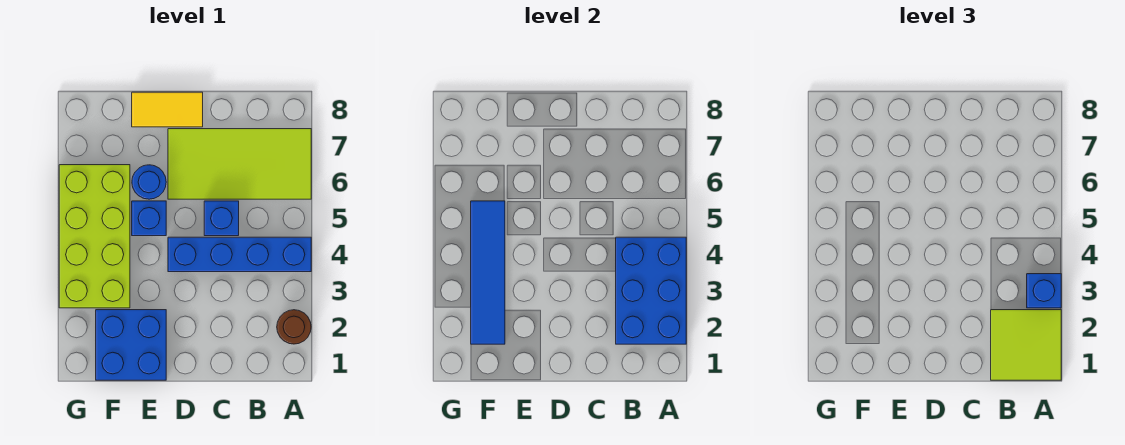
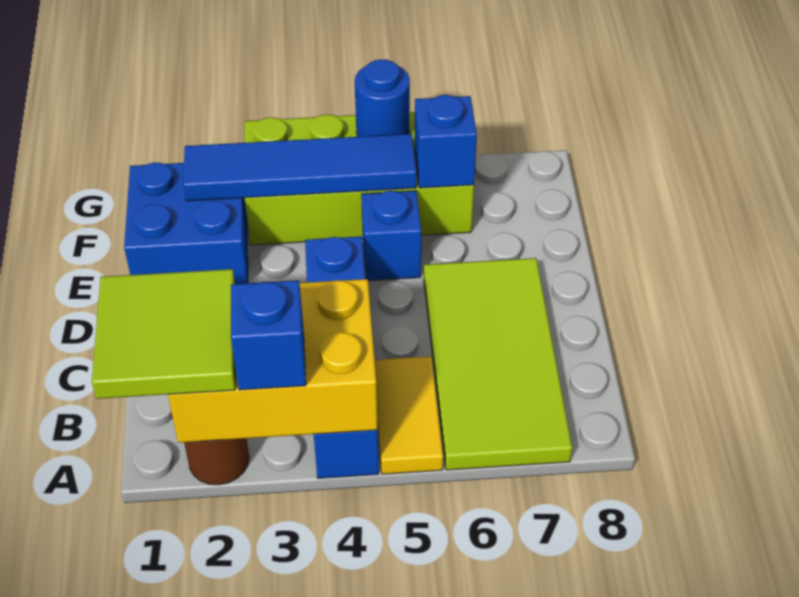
blue brick A2:B4 level 2 -> yellow brick A2:B4 level 2
blue brick C5 level 1 -> blue brick F6 level 2
yellow tile D8:E8 level 1 -> yellow tile A5:B5 level 1
blue round brick E6 level 1 -> blue round brick G5 level 2

